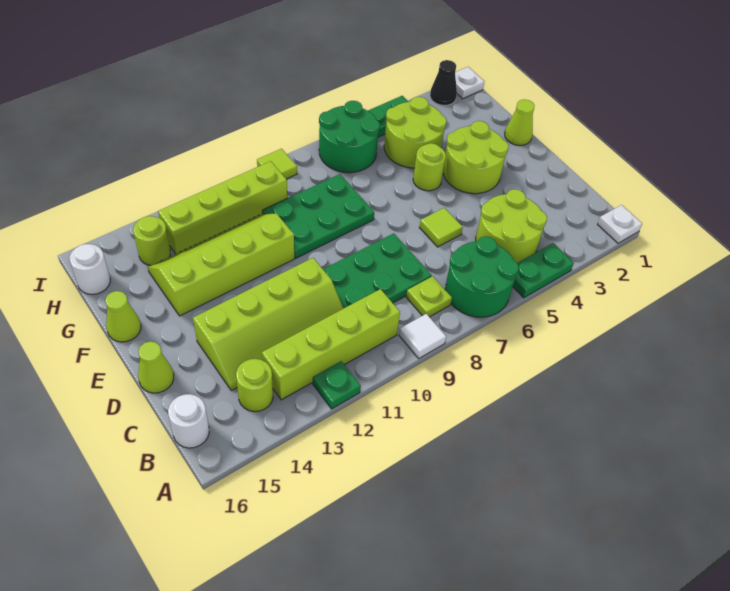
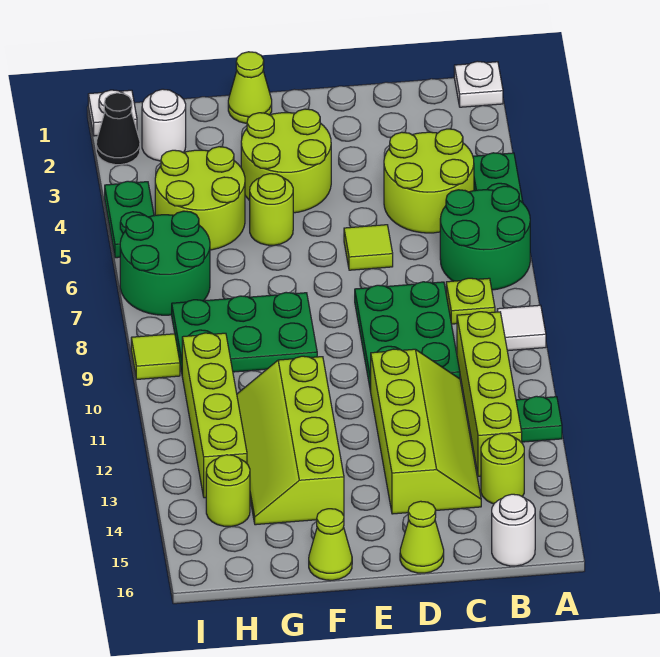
green plate F8:G10 level 1 -> green plate F8:H9 level 1
white round brick H16 level 1 -> white round brick H2 level 1

